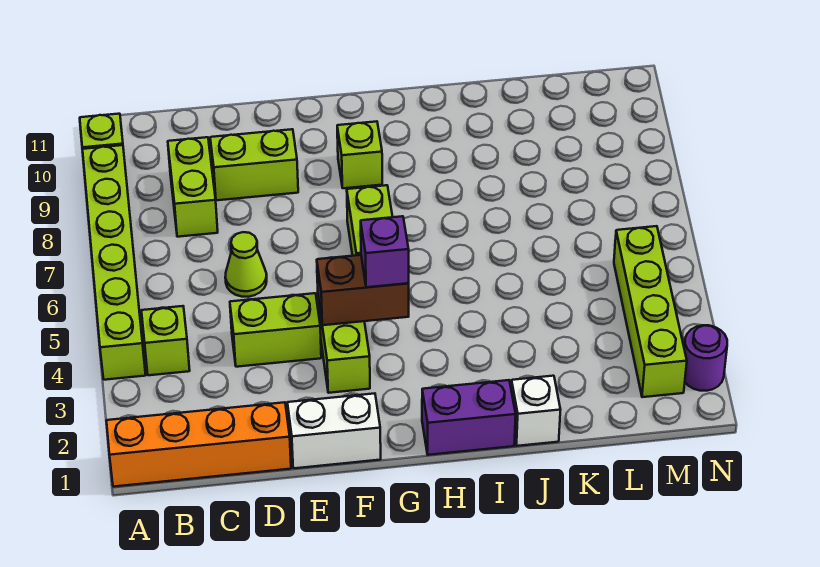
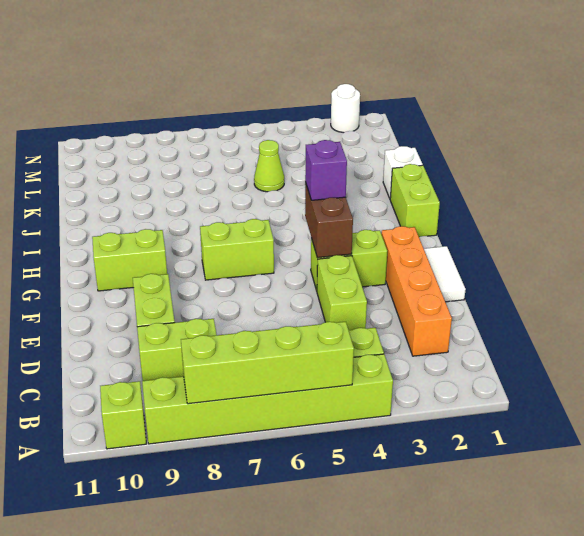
orange brick A1:D1 level 1 -> orange brick C2:F2 level 1
lime cone D6 level 1 -> lime cone K5 level 1
white brick E1:F1 level 1 -> white tile E1:F1 level 1
lime brick G9 level 1 -> lime brick G9:G10 level 1
purple brick H1:I1 level 1 -> lime brick H1:I1 level 1
lime brick M2:M5 level 1 -> lime brick A5:A8 level 2
purple round brick N2 level 1 -> white round brick N2 level 1

